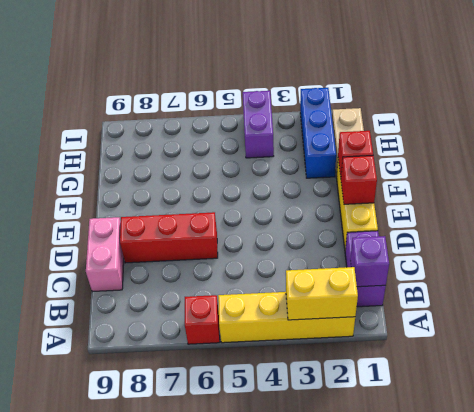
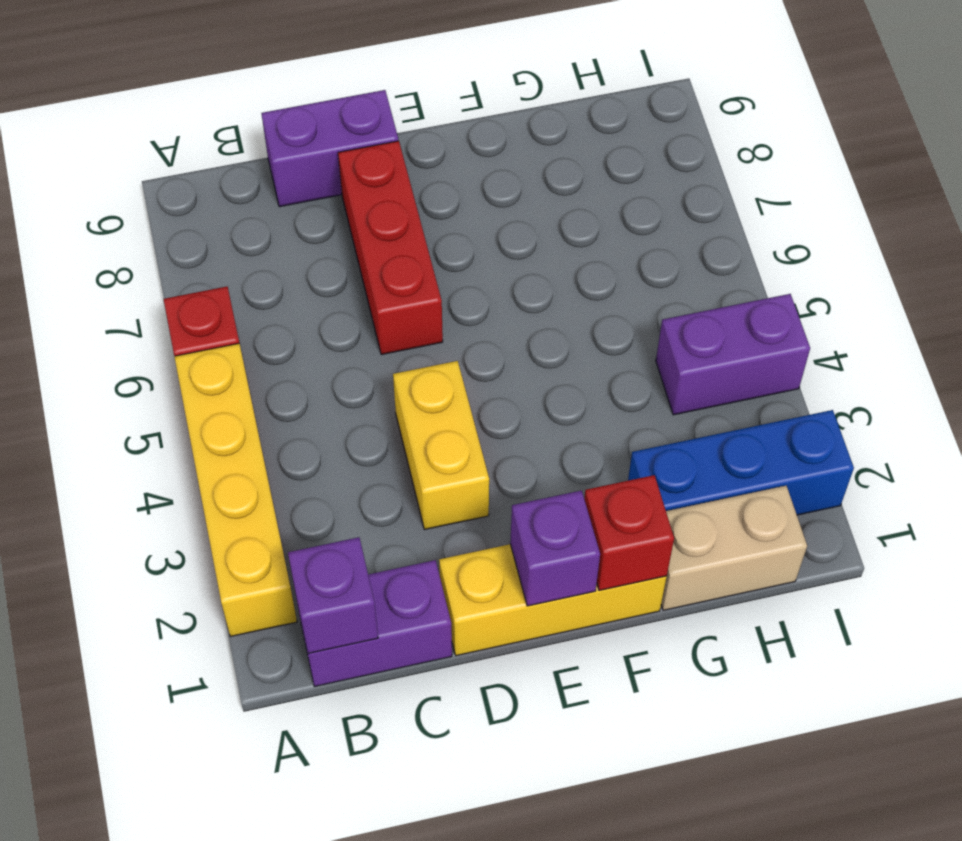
yellow brick A2:A3 level 2 -> yellow brick D3:D4 level 1
pink brick C9:D9 level 1 -> purple brick C9:D9 level 1
red brick E1 level 2 -> purple brick E1 level 2

